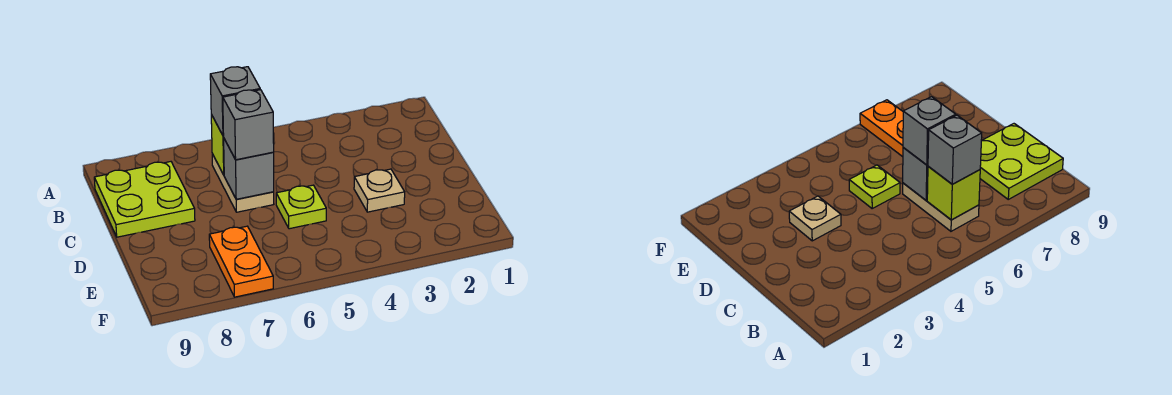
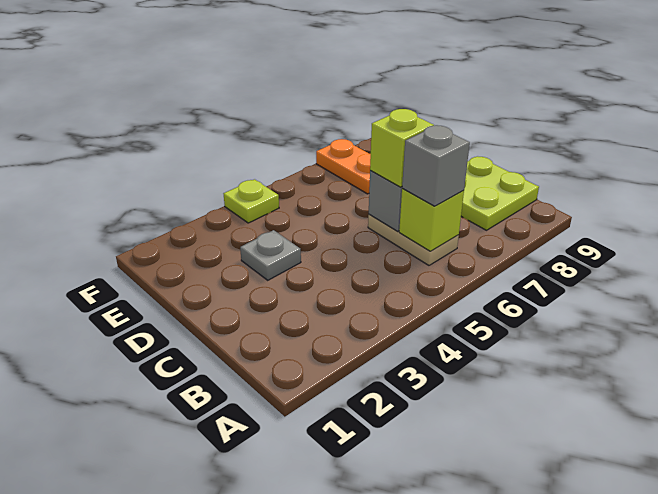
grey brick C6 level 3 -> lime brick C6 level 3
tan plate D3 level 1 -> grey plate D3 level 1
lime plate D5 level 1 -> lime plate F4 level 1

